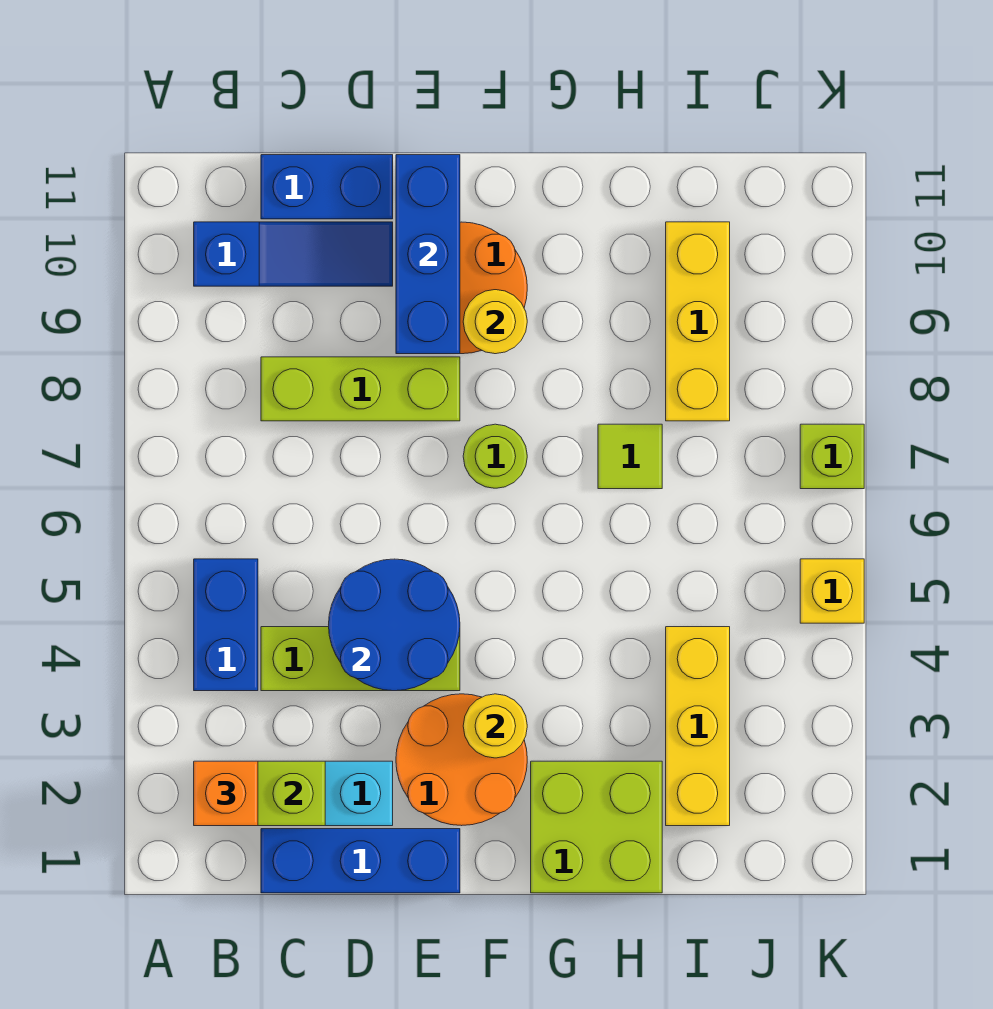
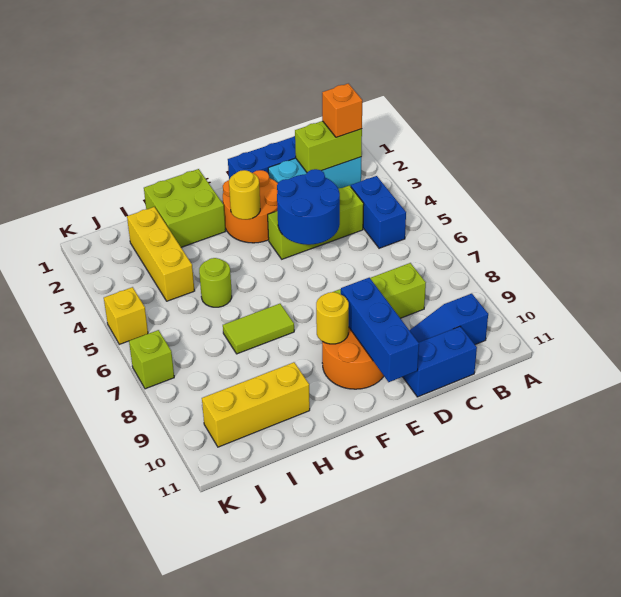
lime round brick F7 level 1 -> lime round brick H5 level 1
lime tile H7 level 1 -> lime tile G7:H7 level 1
yellow brick I8:I10 level 1 -> yellow brick H10:J10 level 1

